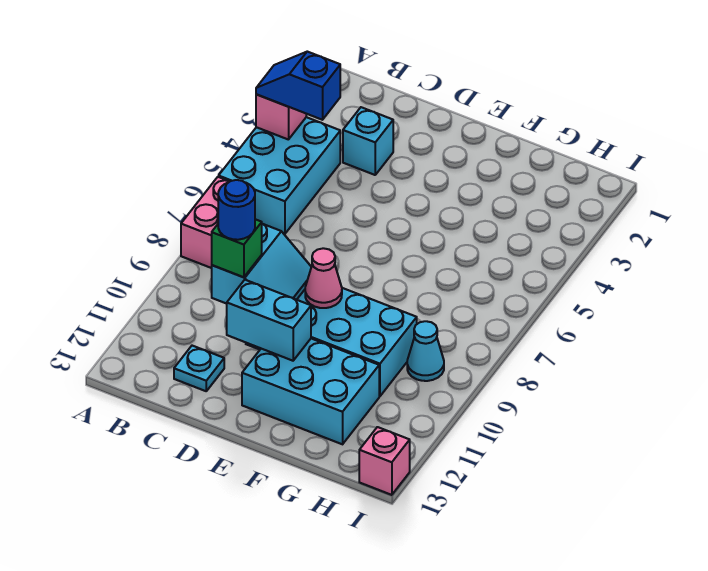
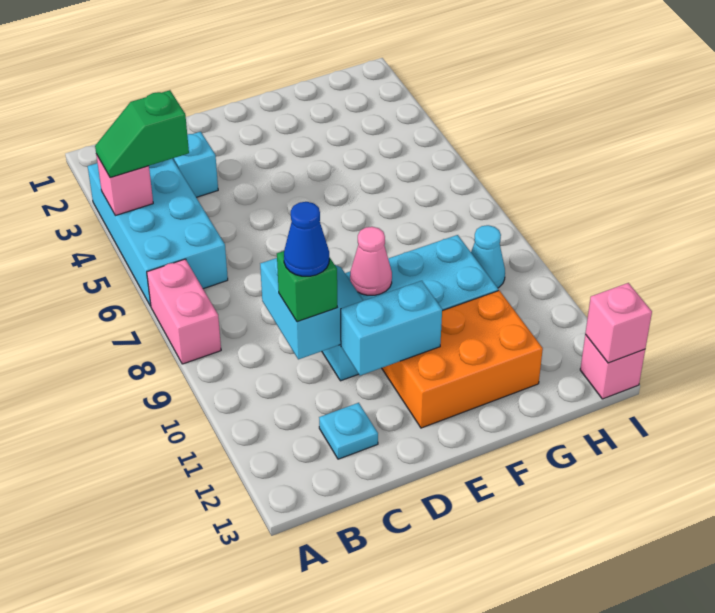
cyan brick A4:B6 level 1 -> cyan brick A3:B6 level 1
blue slope A4:B4 level 3 top B -> green slope A4:B4 level 3 top B
blue round brick C10 level 4 -> blue cone C10 level 4
cyan brick E11:G12 level 1 -> orange brick E11:G12 level 1
none -> pink brick I13 level 2

